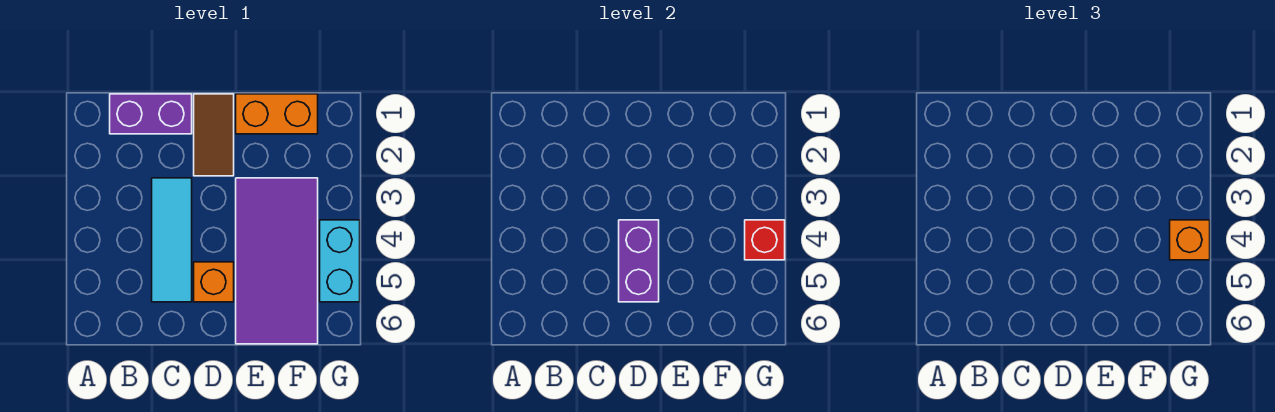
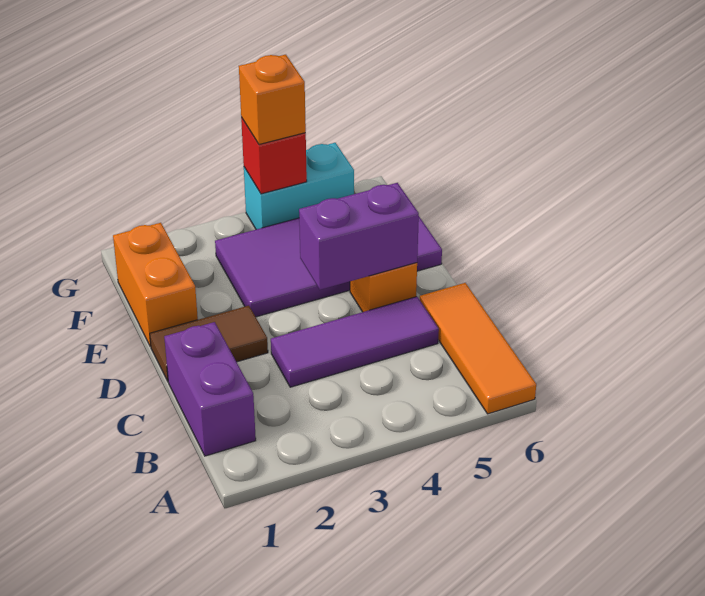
none -> orange tile A6:C6 level 1
cyan tile C3:C5 level 1 -> purple tile C3:C5 level 1

